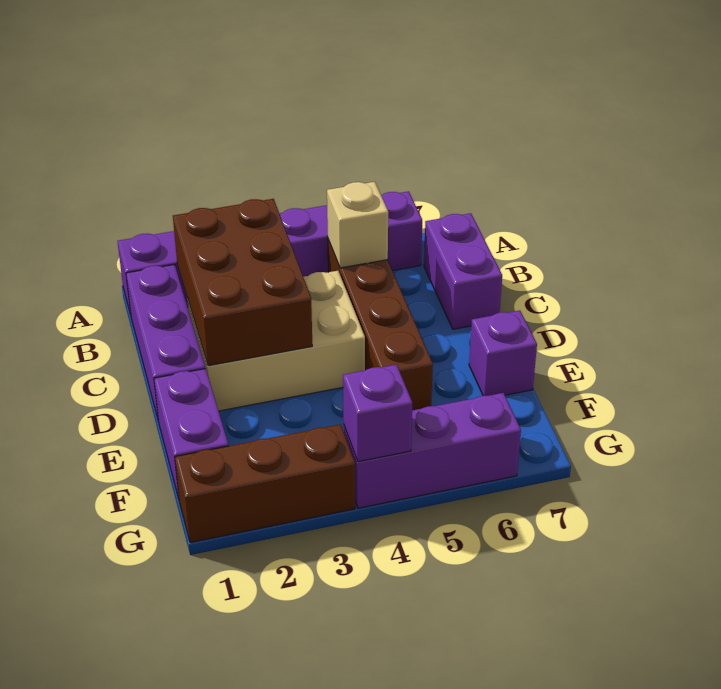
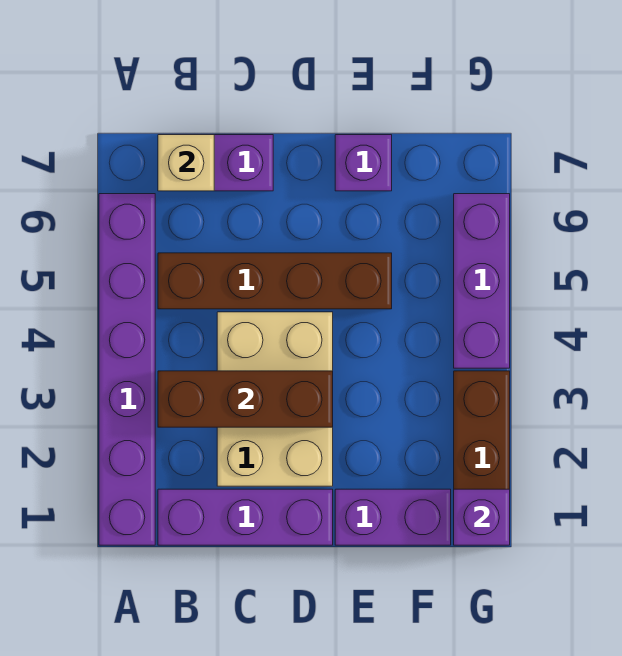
brown brick B2:D3 level 2 -> brown brick B3:D3 level 2
tan brick B5 level 2 -> tan brick B7 level 2
purple brick G4 level 2 -> purple brick G1 level 2

